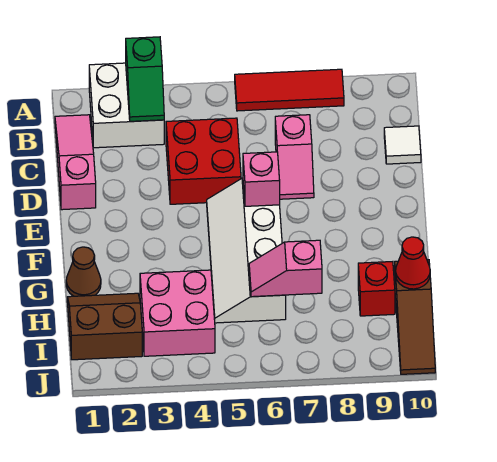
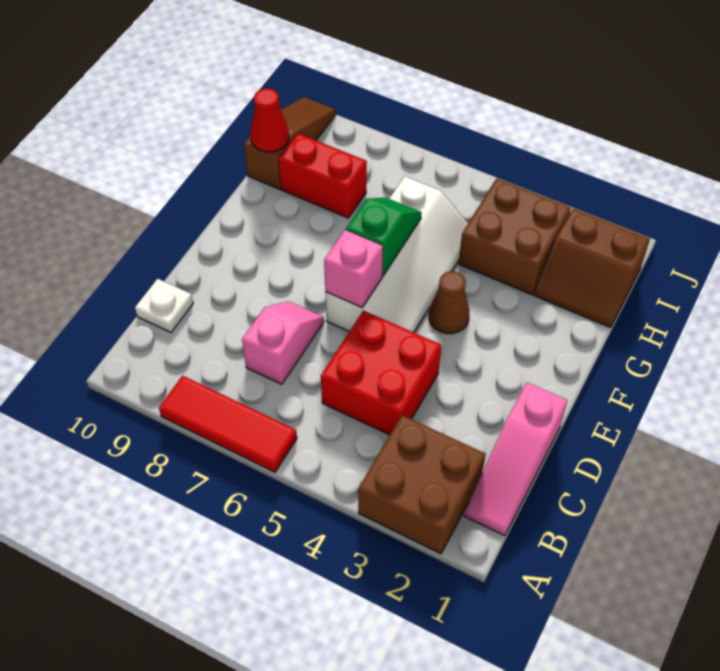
white brick A2:B3 level 1 -> brown brick A2:B3 level 1
green slope A3:B3 level 2 top A -> green slope F6:G6 level 2 top F
white tile C10 level 1 -> white plate C10 level 1
brown cone G1 level 1 -> brown cone F4 level 1
pink brick H3:I4 level 1 -> brown brick H3:I4 level 1
pink slope H6:H7 level 2 top 7 -> none
red brick H9 level 1 -> red brick H8:H9 level 1

